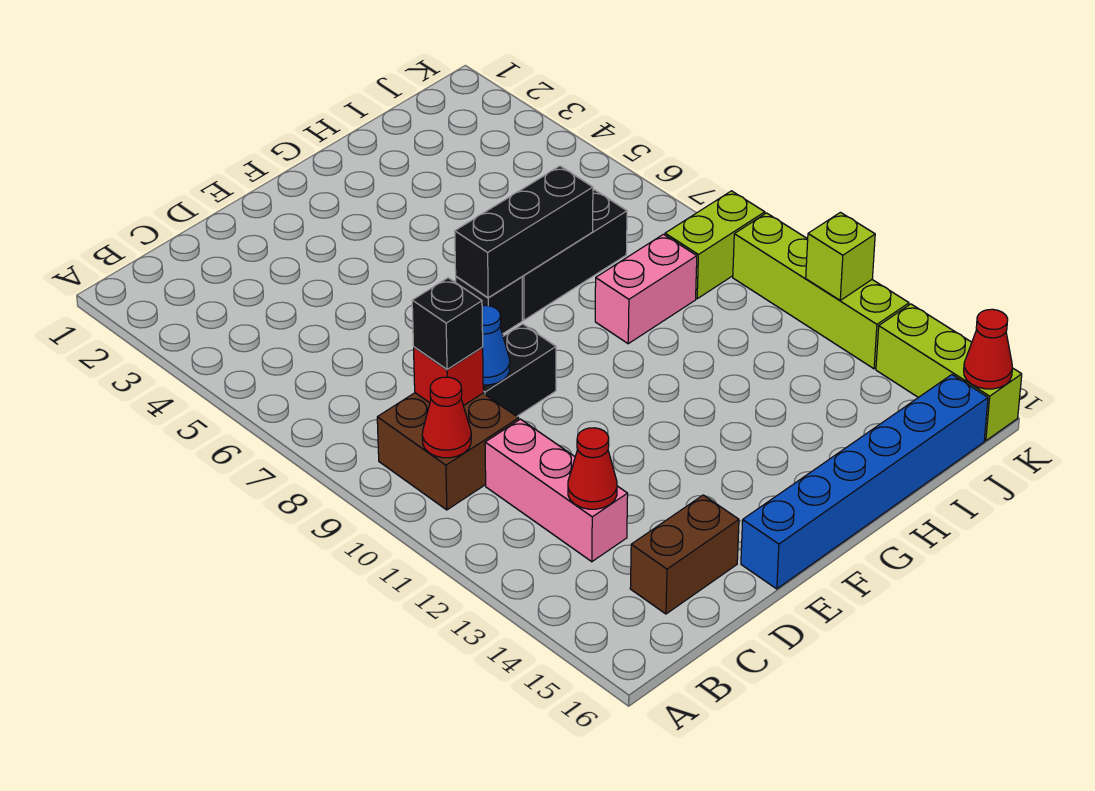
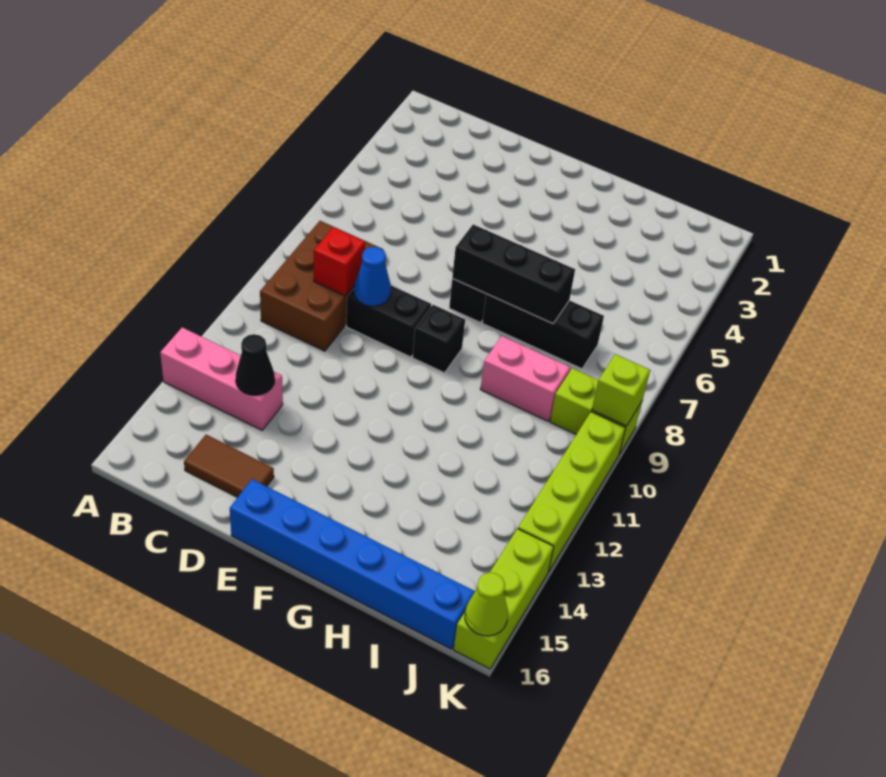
brown brick B9:C10 level 1 -> brown brick B8:C10 level 1
red cone B10 level 2 -> none
black brick C9 level 3 -> black brick F9 level 1
pink brick C11:C13 level 1 -> pink brick A13:C13 level 1
red cone C13 level 2 -> black cone C13 level 2
brown brick C15:D15 level 1 -> brown tile C15:D15 level 1
lime brick K12 level 2 -> lime brick K9 level 2
red cone K16 level 2 -> lime cone K16 level 2

